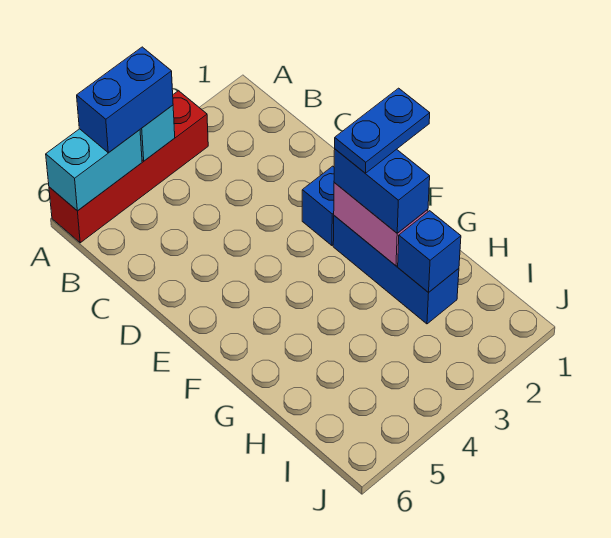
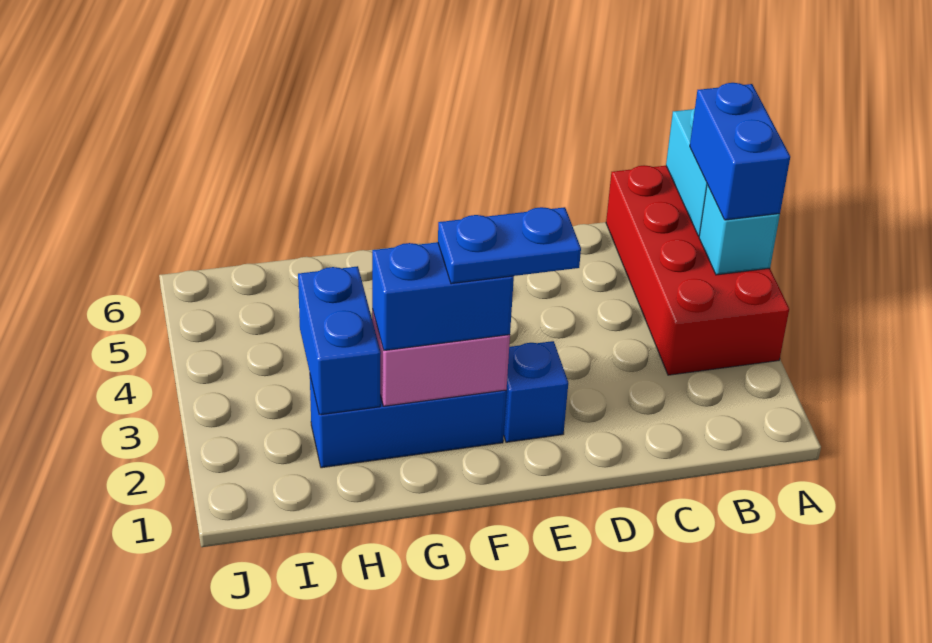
red brick A3:A6 level 1 -> red brick A3:B6 level 1
blue plate F1:F2 level 4 -> blue plate E2:F2 level 4
blue brick H2 level 2 -> blue brick H2:H3 level 2

